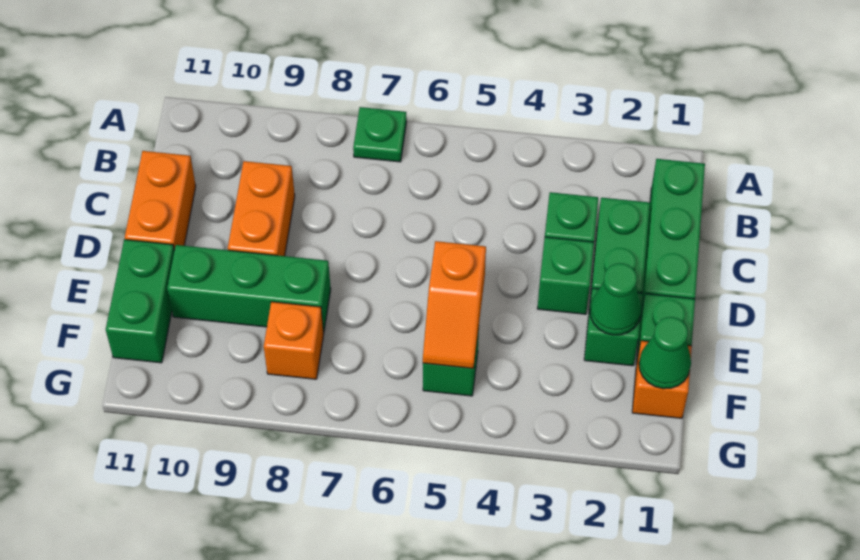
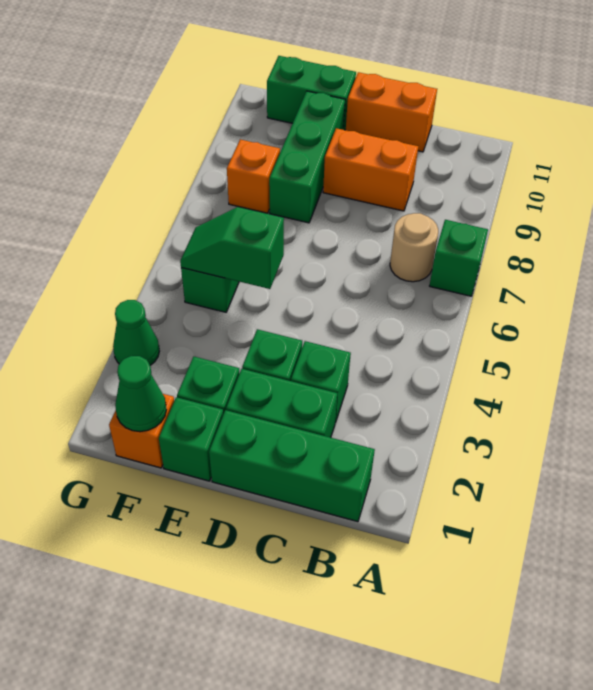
green plate A7 level 1 -> green brick A7 level 1
none -> tan round brick B7 level 1
green cone E2 level 2 -> green cone G3 level 1
orange slope E5:F5 level 2 top E -> green slope E5:F5 level 2 top E

